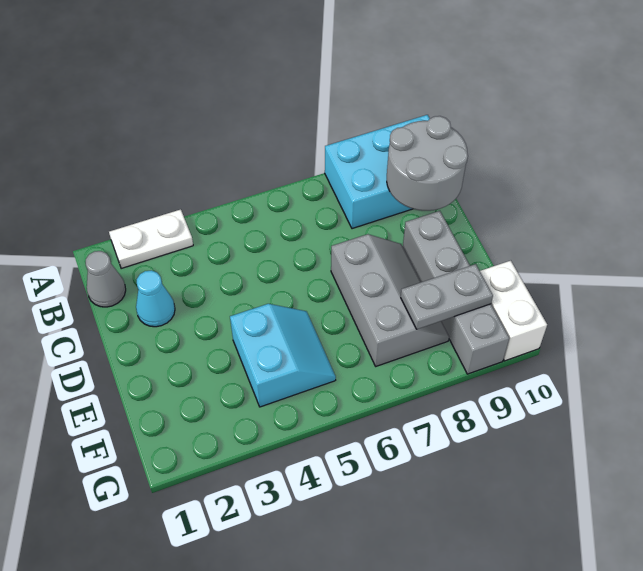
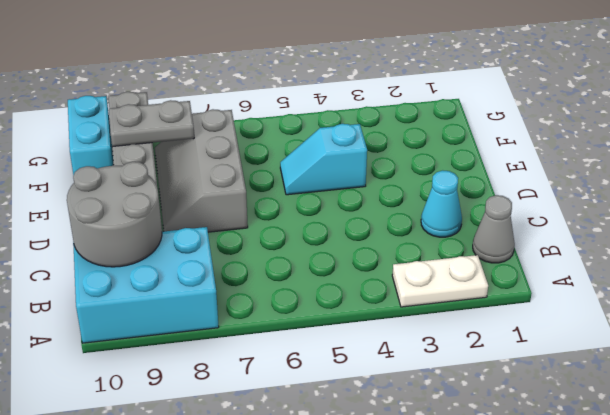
cyan slope E4:F5 level 1 top 4 -> cyan slope E4:E5 level 1 top 4
white brick F10:G10 level 1 -> cyan brick F10:G10 level 1

